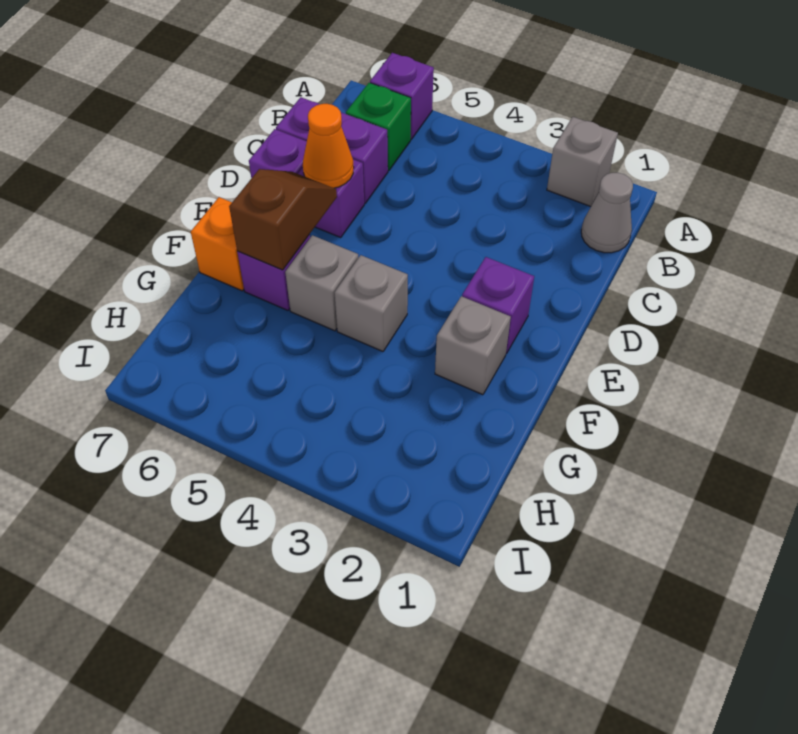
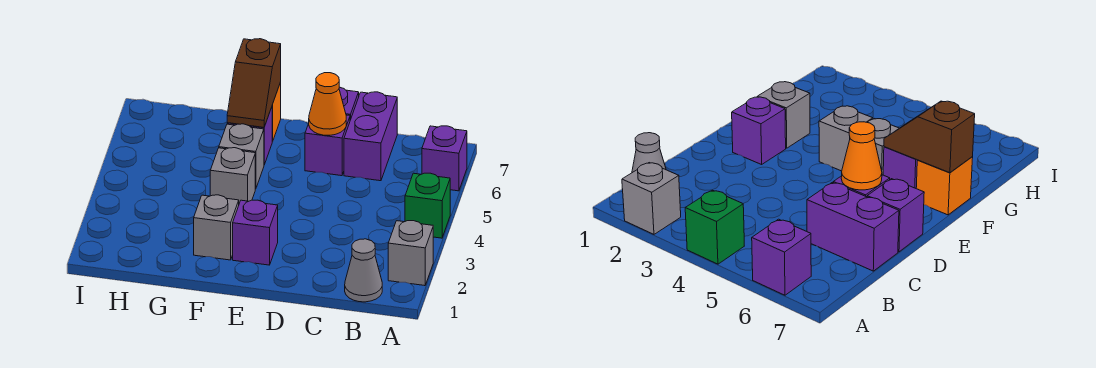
green brick B6 level 1 -> green brick A4 level 1
brown slope E6:F6 level 2 top F -> brown slope F6:F7 level 2 top 7

